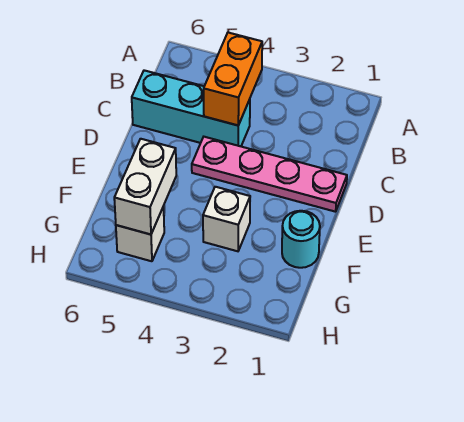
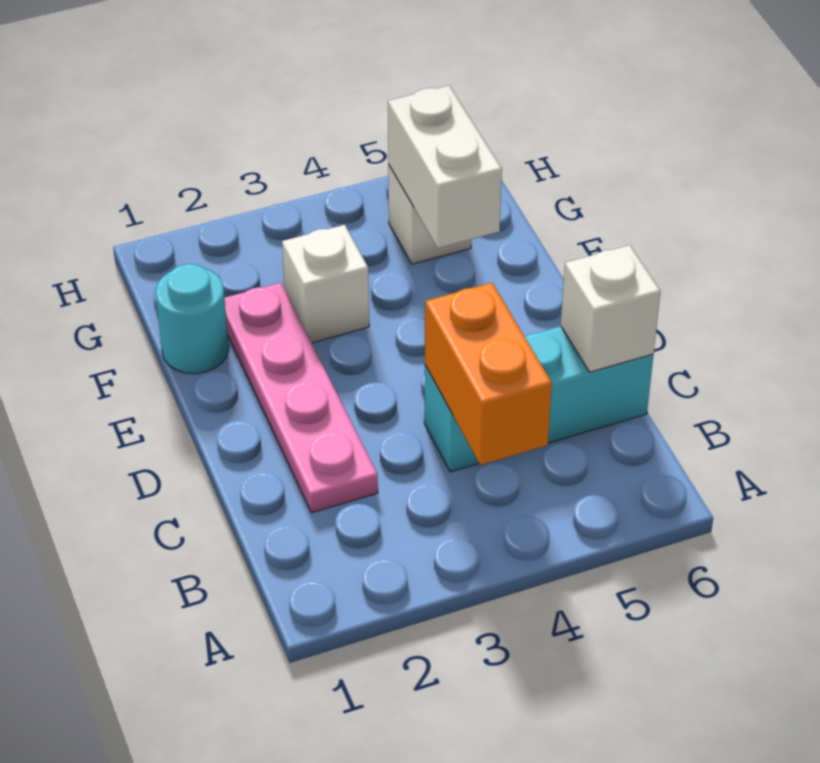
none -> white brick C6 level 2
pink plate D1:D4 level 1 -> pink plate C2:F2 level 1

